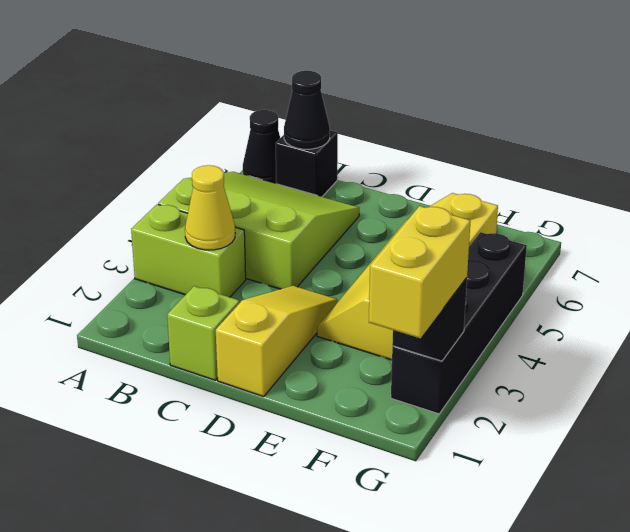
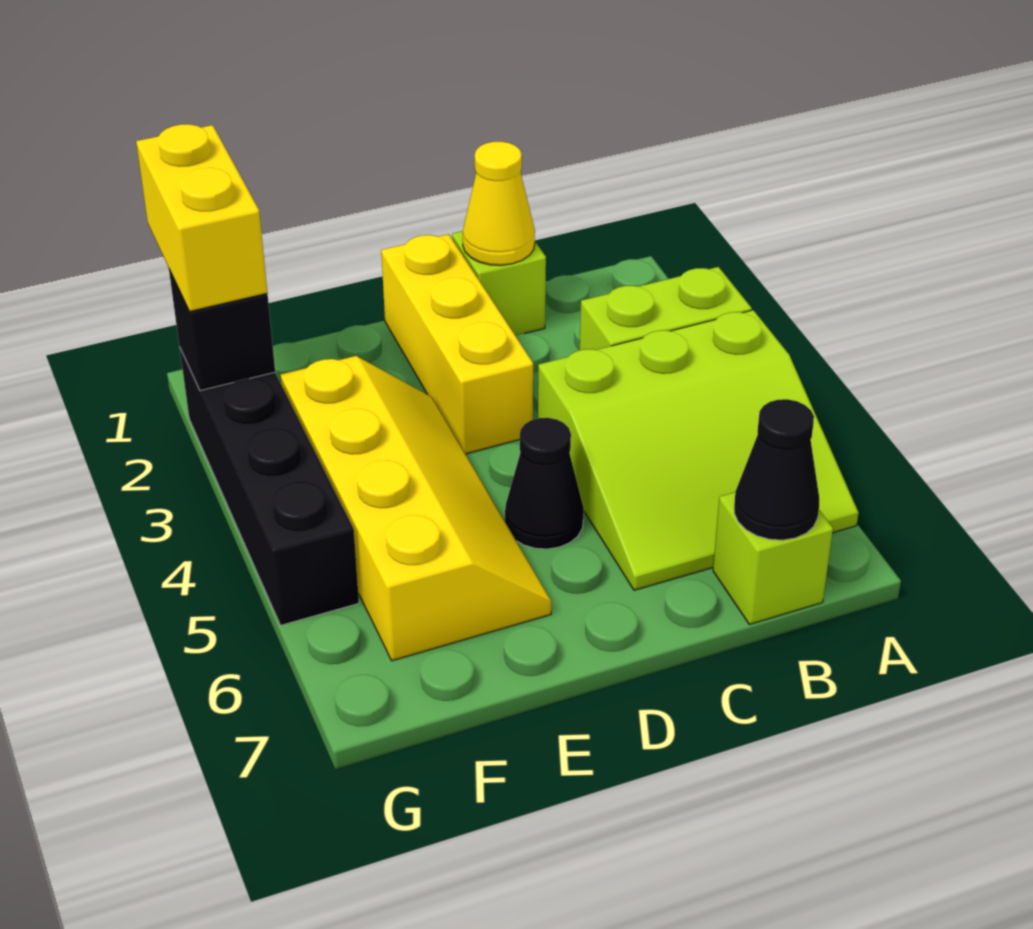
black cone A7 level 1 -> black cone D5 level 1
yellow cone B3 level 2 -> yellow cone C1 level 2
black brick B7 level 1 -> lime brick B7 level 1
yellow slope D1:D3 level 1 top 1 -> yellow brick D1:D3 level 1

